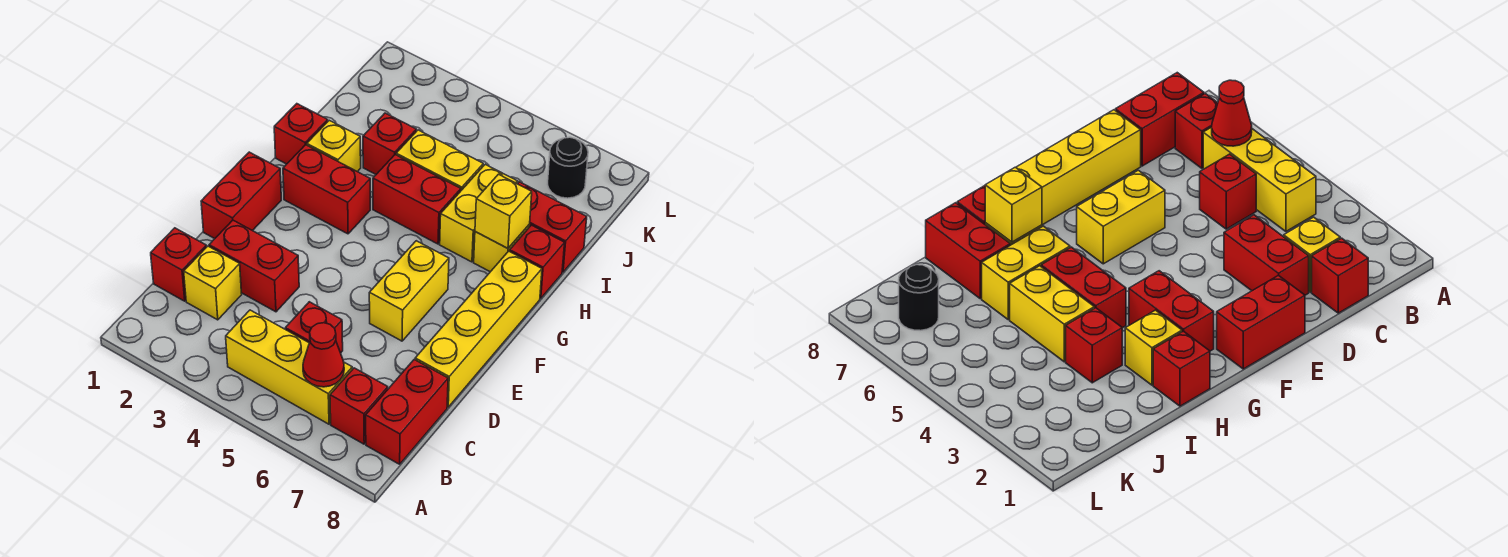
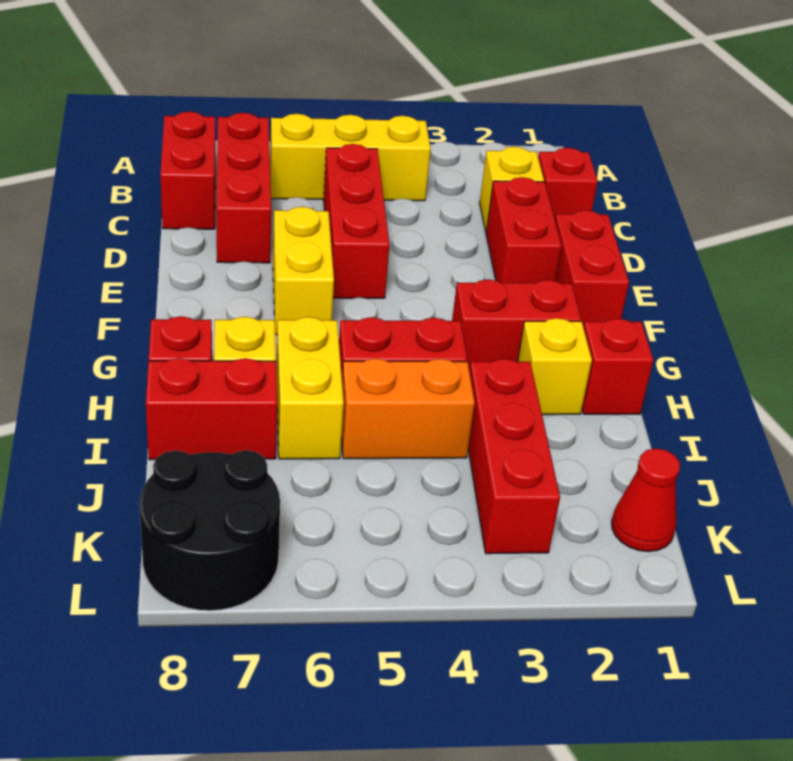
red cone B6 level 2 -> red cone K1 level 1
red brick B7 level 1 -> red brick B7:D7 level 1
red brick C5 level 1 -> red brick C5:E5 level 1
red brick D2:D3 level 1 -> red brick D2:E2 level 1
yellow brick D8:G8 level 1 -> none
yellow brick H7 level 2 -> none
red brick I3 level 1 -> red brick I3:K3 level 1
yellow brick I4:I5 level 1 -> orange brick I4:I5 level 1
black round brick K7 level 1 -> black round brick K7:L8 level 1

